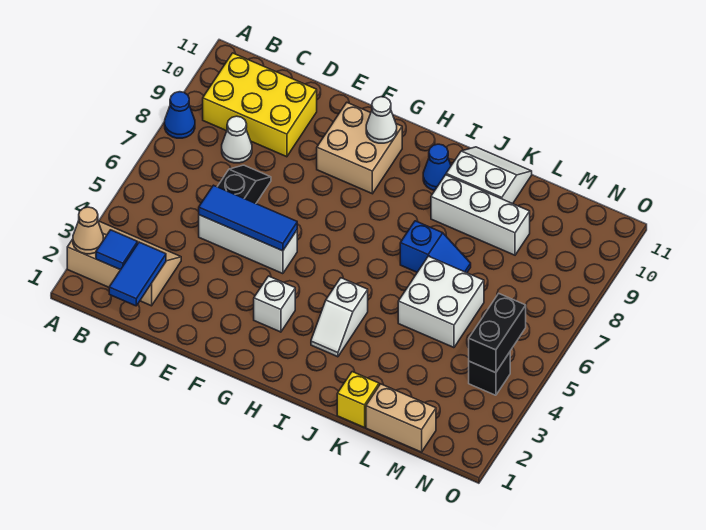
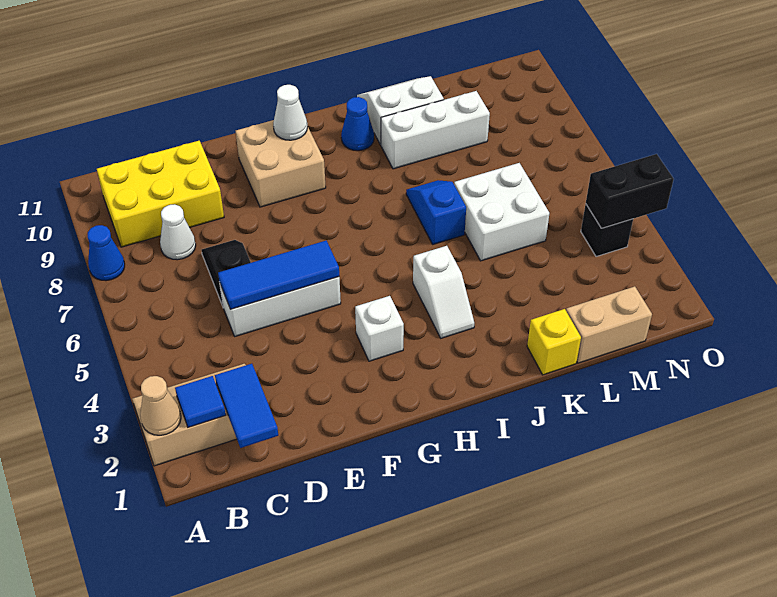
blue slope J7:K7 level 1 top J -> blue slope J6:J7 level 1 top 6
black brick N4:N5 level 2 -> black brick N4:O4 level 2

